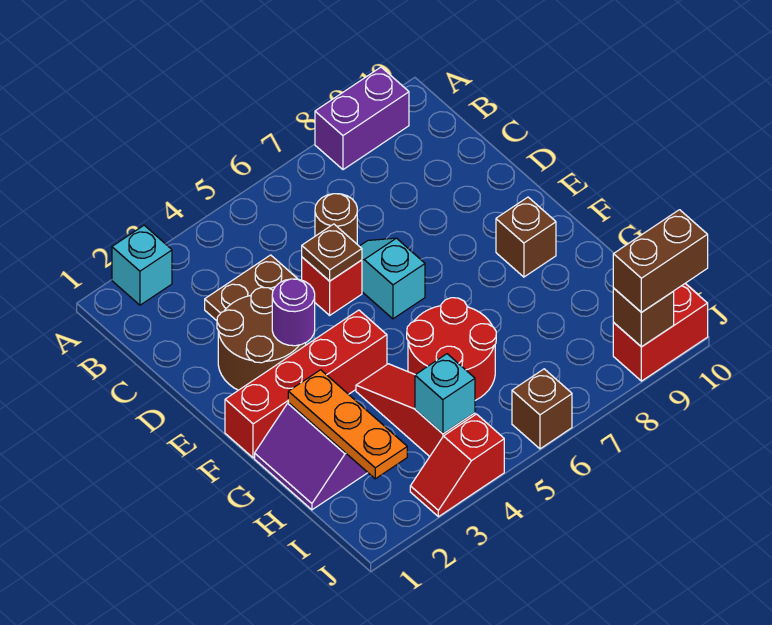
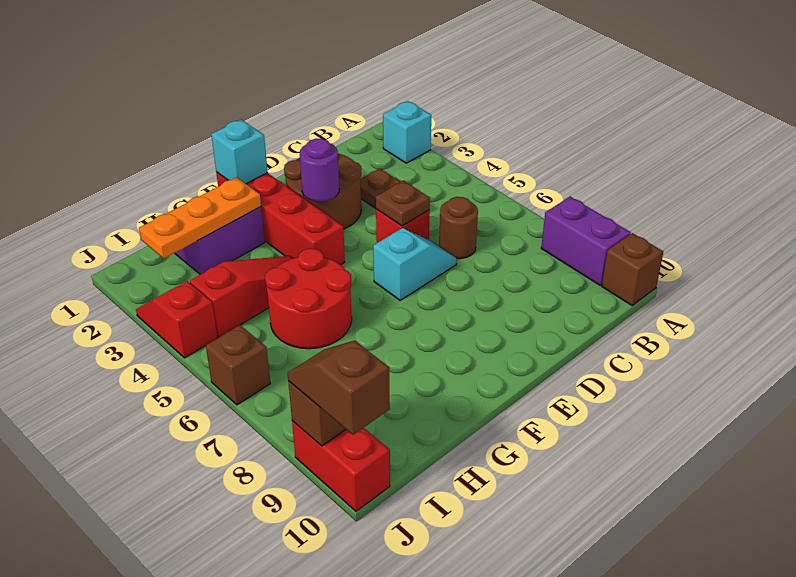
brown brick F9 level 1 -> brown brick A10 level 1
cyan brick I4 level 2 -> cyan brick F1 level 2
brown brick J9:J10 level 3 -> brown slope J9:J10 level 3 top 10

